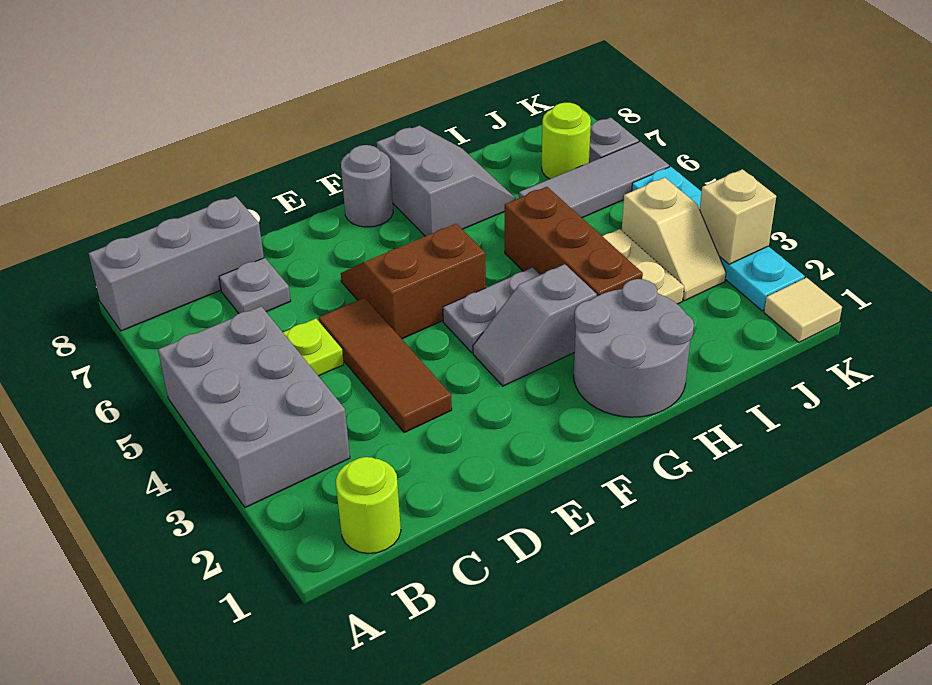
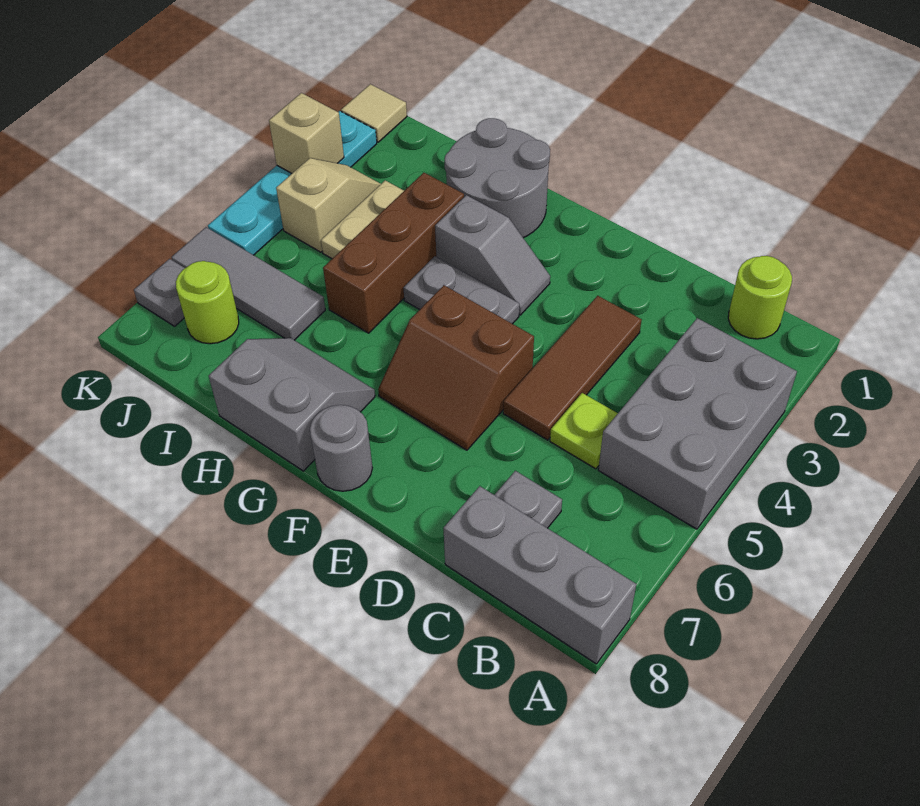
grey slope G7:H8 level 1 top G -> grey slope G7:H8 level 1 top 8

